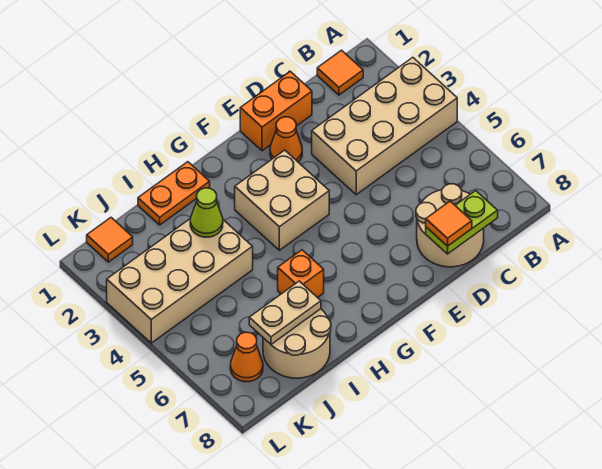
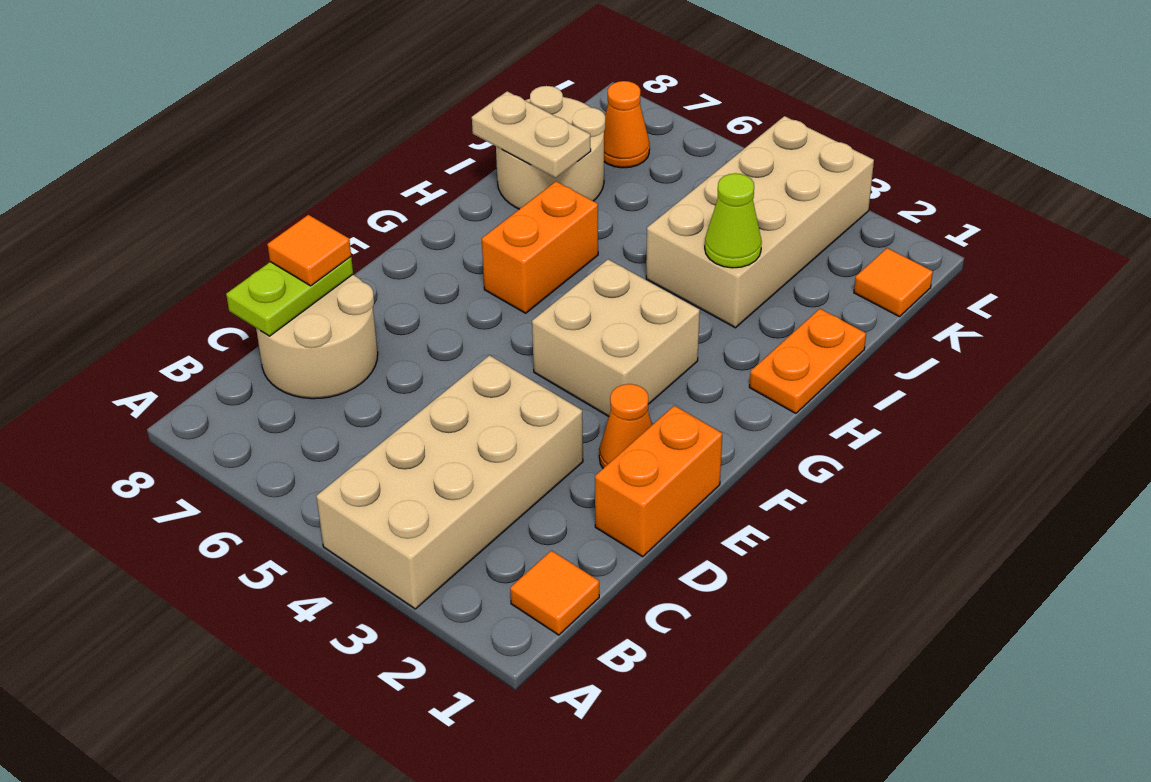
orange brick H6 level 1 -> orange brick G6:H6 level 1
tan plate I7:J7 level 2 -> tan plate I7:I8 level 2

